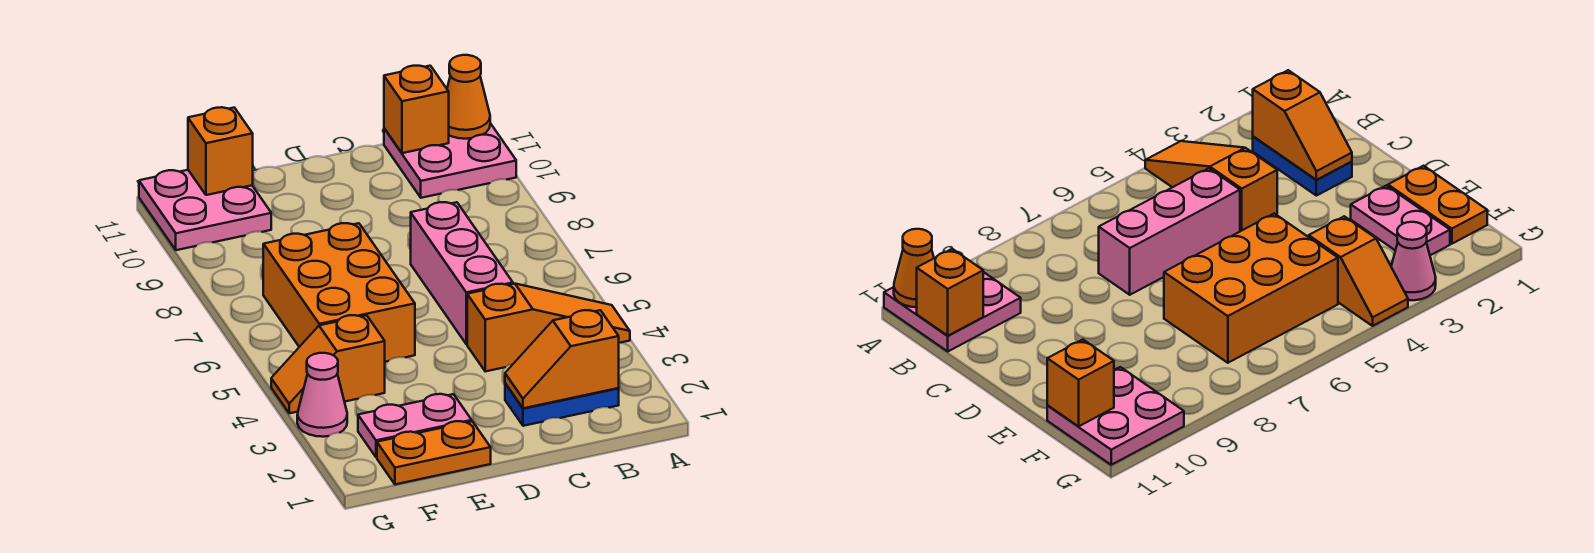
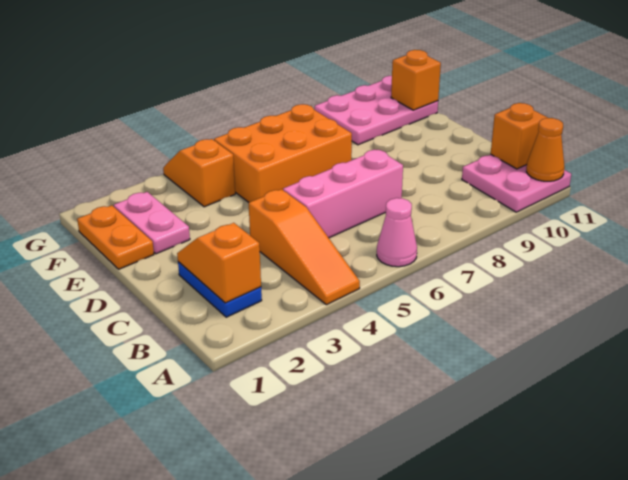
pink plate F10:G11 level 1 -> pink plate F9:G11 level 1
pink cone G3 level 1 -> pink cone A6 level 1

